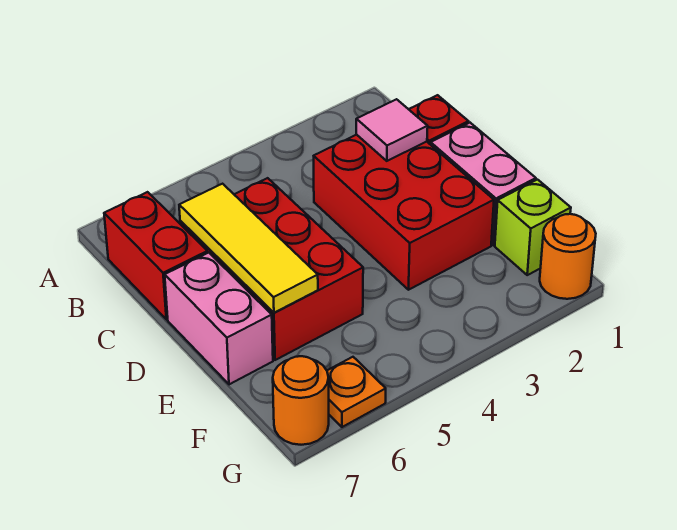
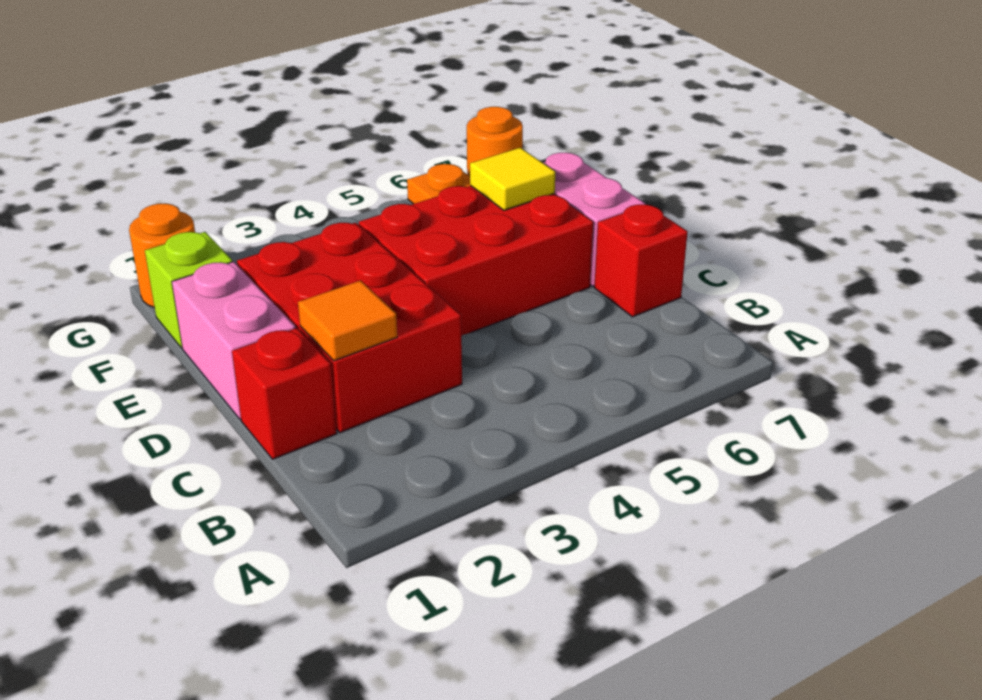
red brick B7:C7 level 1 -> red brick C7 level 1
pink tile C2 level 2 -> orange tile C2 level 2
red brick C5:E6 level 1 -> red brick D4:E6 level 1
yellow tile C6:E6 level 2 -> yellow tile E6 level 2

